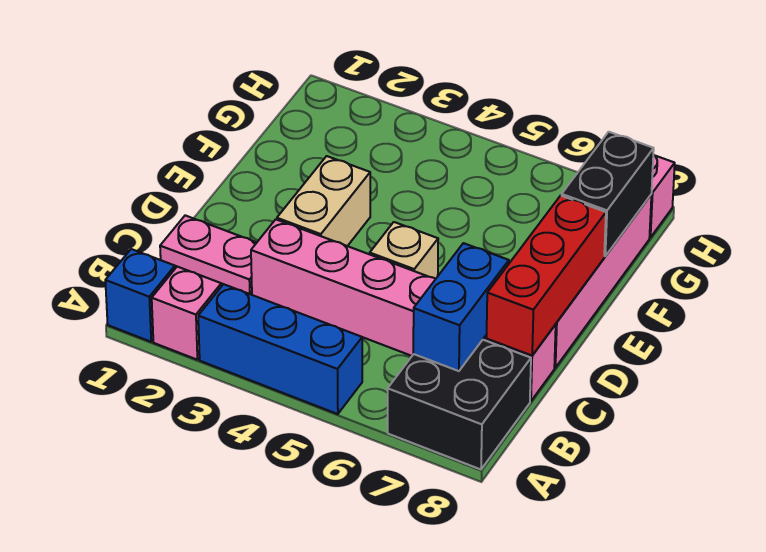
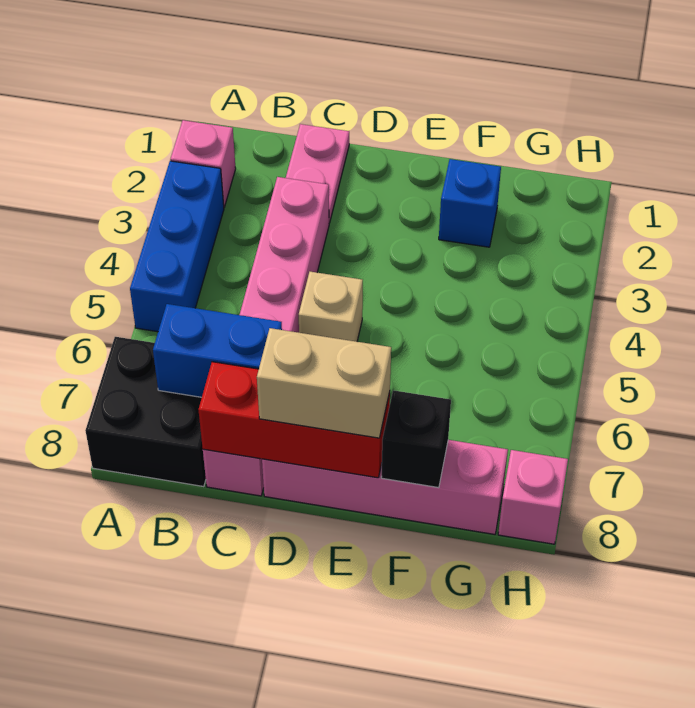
blue brick A1 level 1 -> blue brick F2 level 1
tan brick D3:E3 level 1 -> tan brick D8:E8 level 3
black brick F8:G8 level 2 -> black brick F8 level 2

